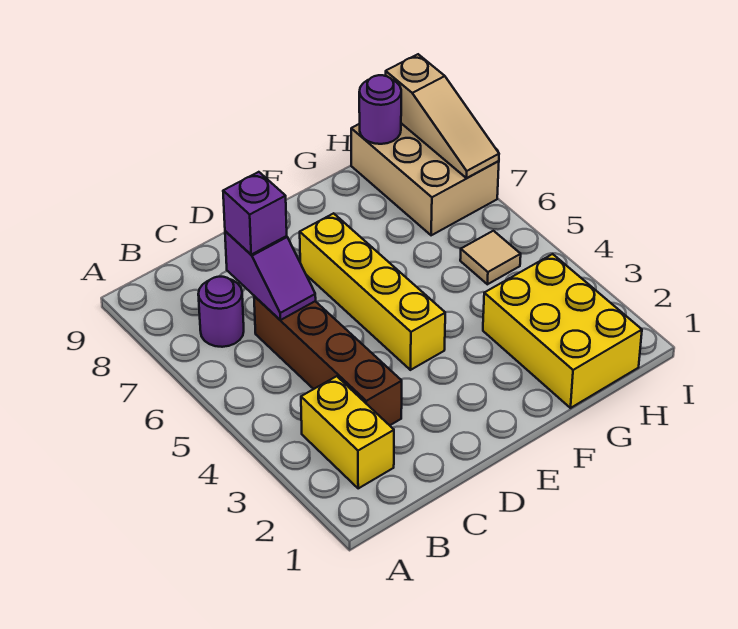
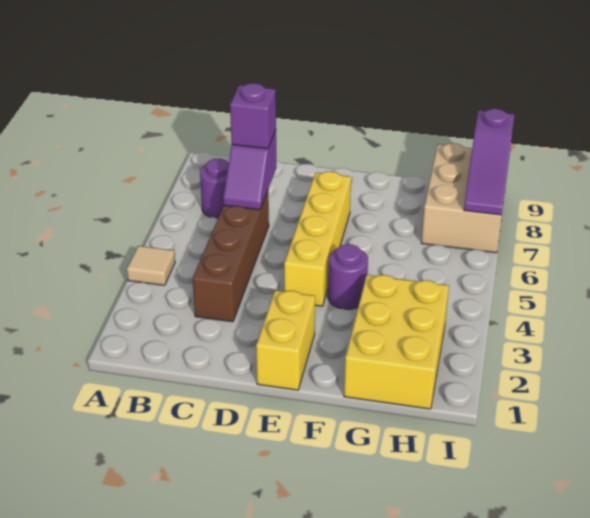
yellow brick B2:B3 level 1 -> yellow brick E1:E2 level 1
tan tile H5 level 1 -> tan tile A4 level 1
purple round brick H9 level 2 -> purple round brick F4 level 1
tan slope I7:I9 level 2 top 9 -> purple slope I7:I9 level 2 top 9

